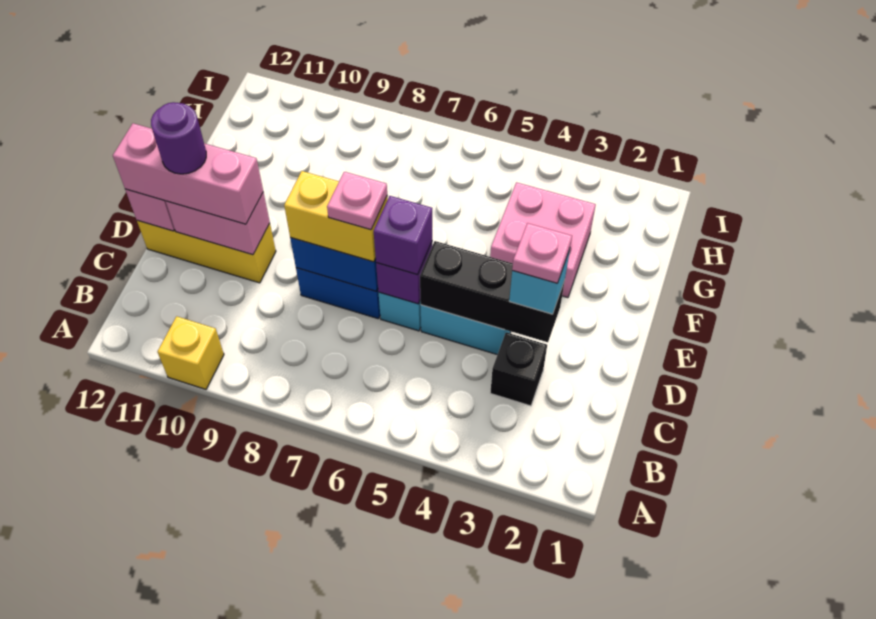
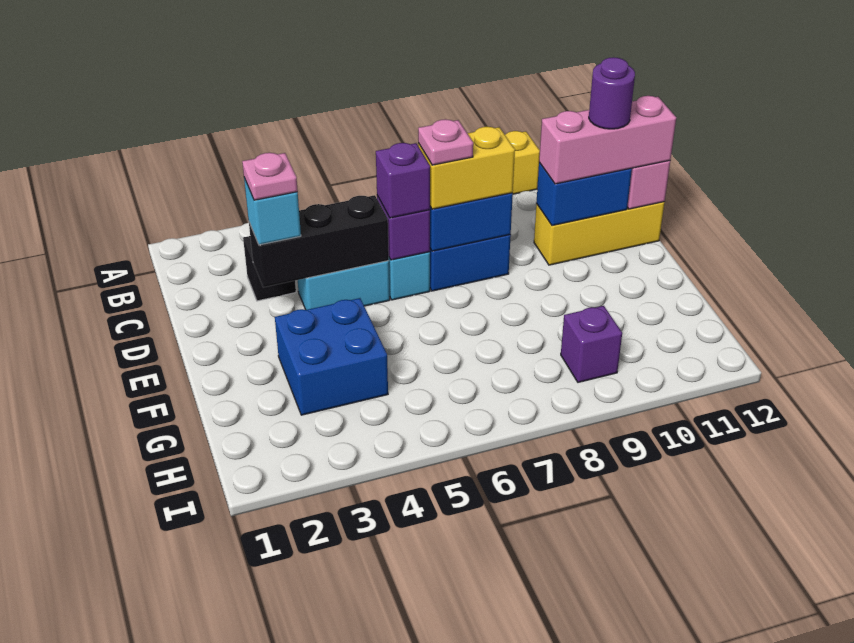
pink brick D10:D11 level 2 -> blue brick D10:D11 level 2
pink brick F3:G4 level 1 -> blue brick F3:G4 level 1
none -> purple brick H9 level 1

